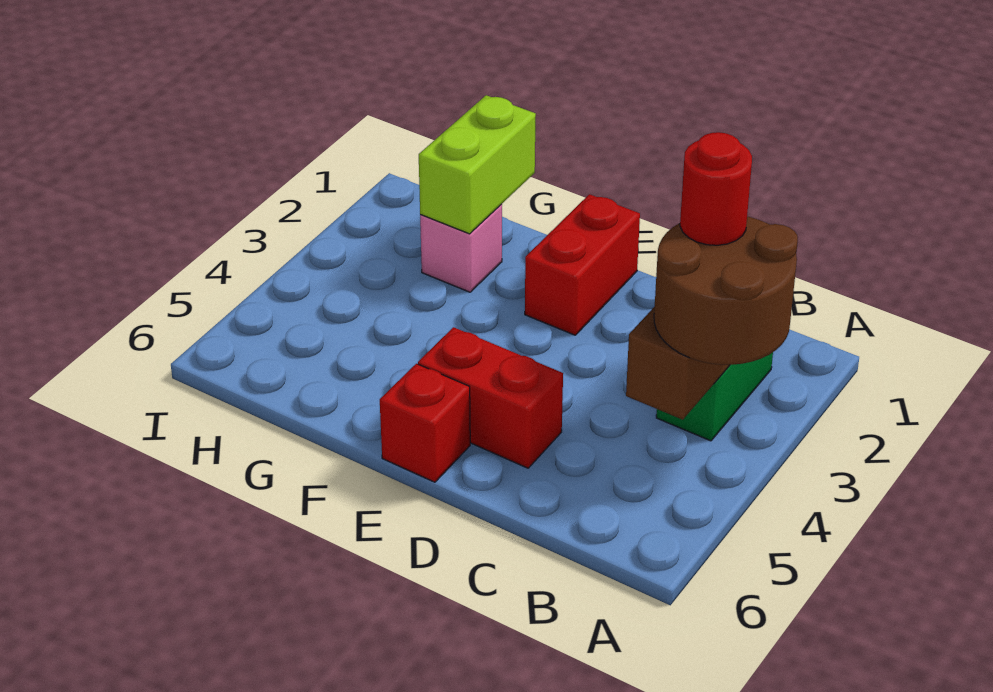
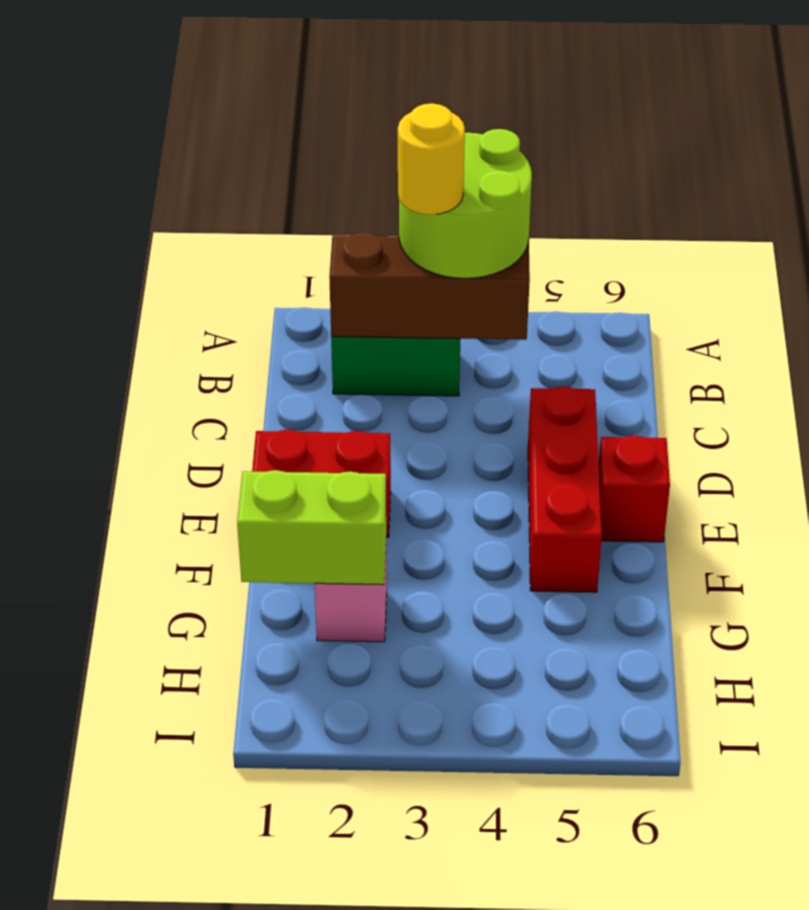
brown round brick A3:B4 level 3 -> lime round brick A3:B4 level 3
red round brick B3 level 4 -> yellow round brick B3 level 4
red brick D5:E5 level 1 -> red brick D5:F5 level 1

